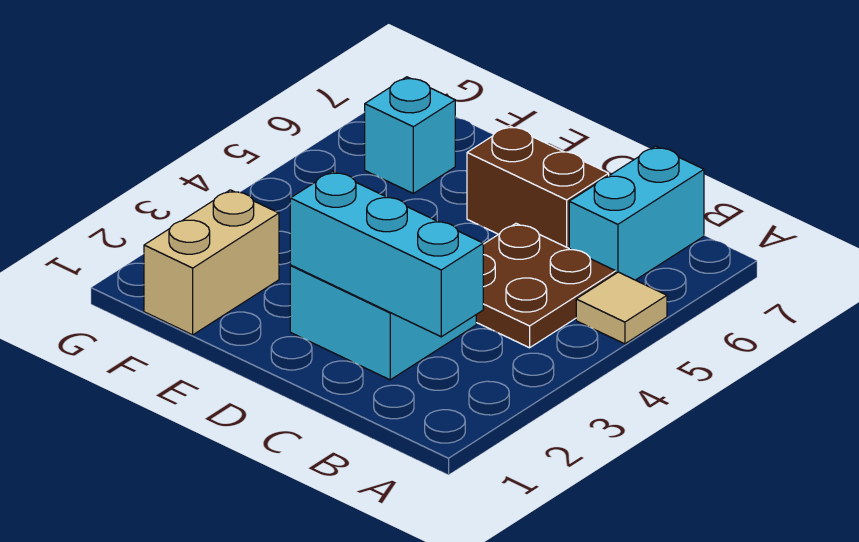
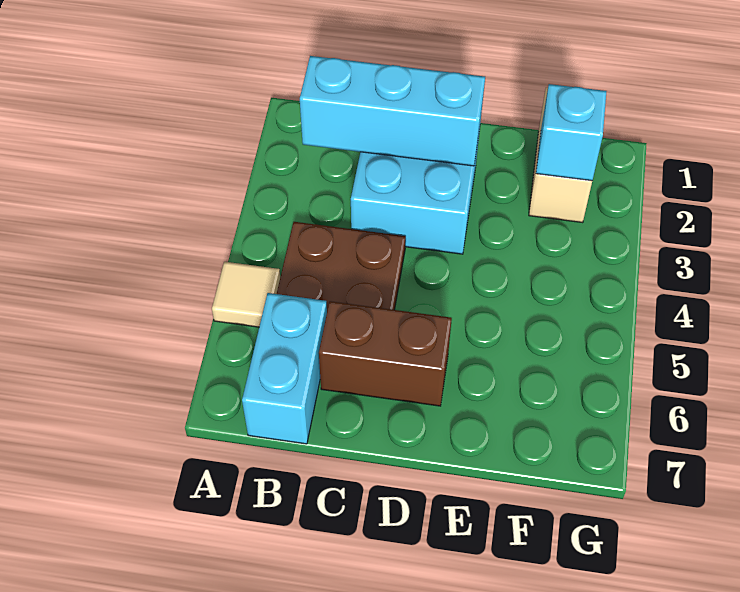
cyan brick F6 level 1 -> cyan brick F2 level 2

